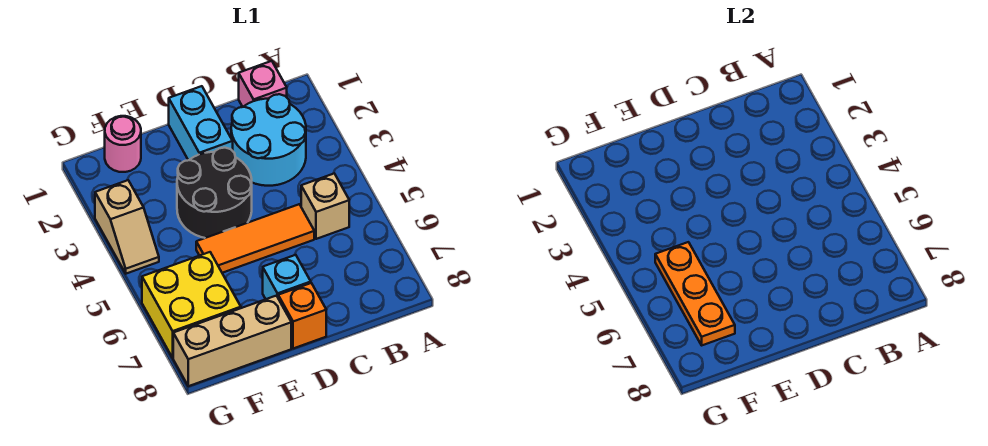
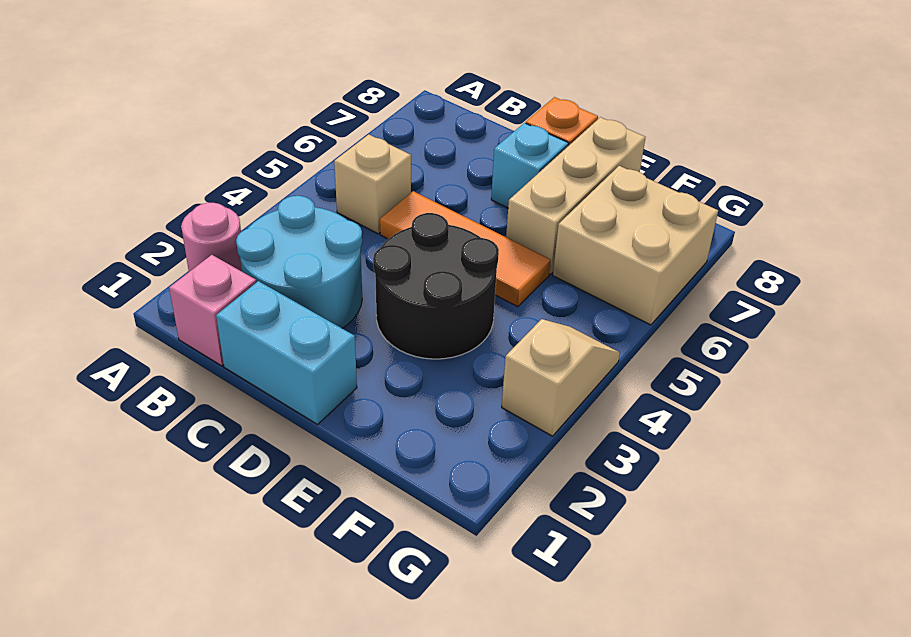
cyan brick D1:D2 level 1 -> cyan brick C1:D1 level 1
tan brick E8:G8 level 1 -> tan brick E6:E8 level 1
pink round brick F1 level 1 -> pink round brick A2 level 1
orange plate F5:F7 level 2 -> none
yellow brick F6:G7 level 1 -> tan brick F6:G7 level 1

